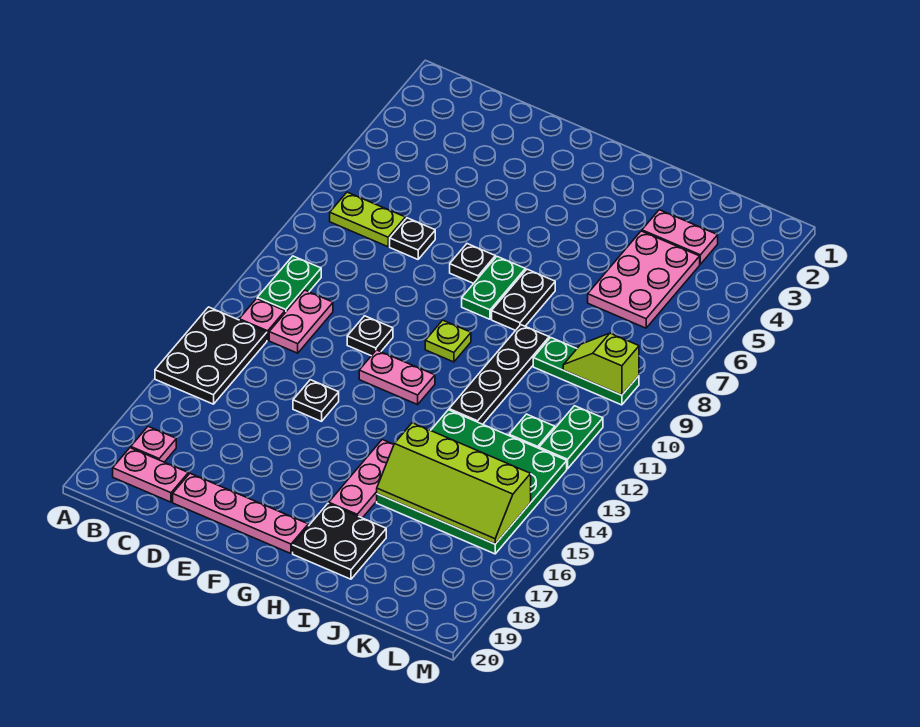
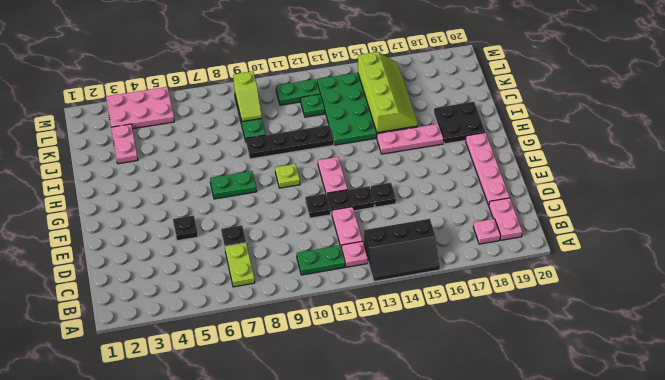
black plate A13:B15 level 1 -> black slope A13:B15 level 1 top B
pink plate C11:C12 level 1 -> pink plate C12:D12 level 1
black plate F7 level 1 -> black plate E5 level 1
black plate H7:H8 level 1 -> black plate E12:E13 level 1
pink plate J4:K6 level 1 -> pink plate L3:M5 level 1

